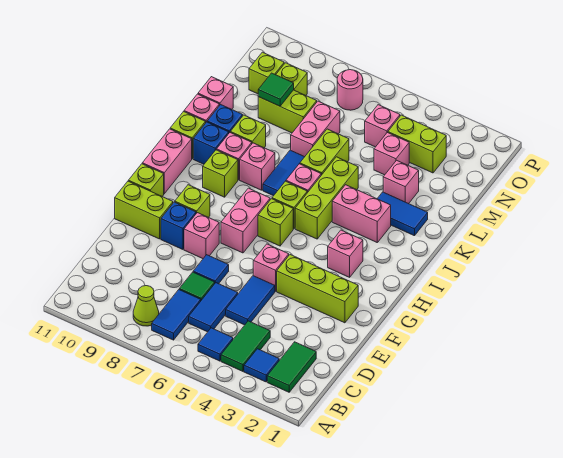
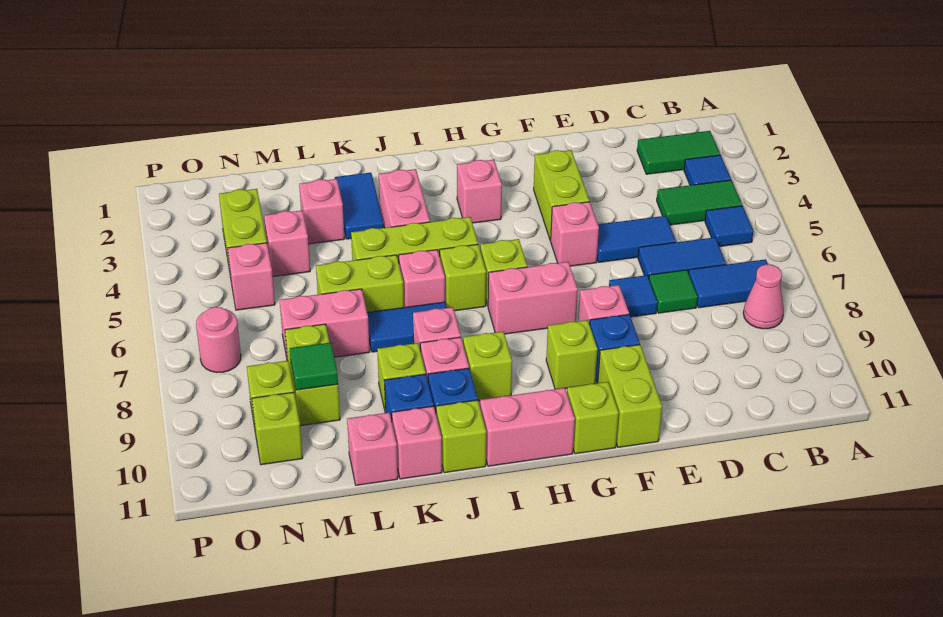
lime cone B8 level 1 -> pink cone B8 level 1
lime brick F2:F4 level 1 -> lime brick F3:F4 level 1

